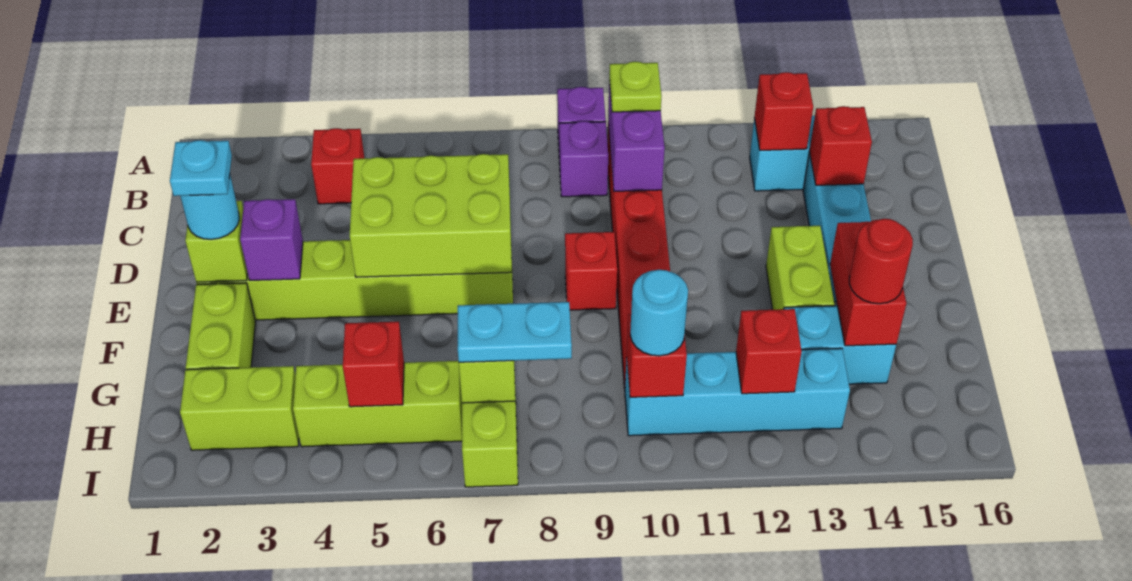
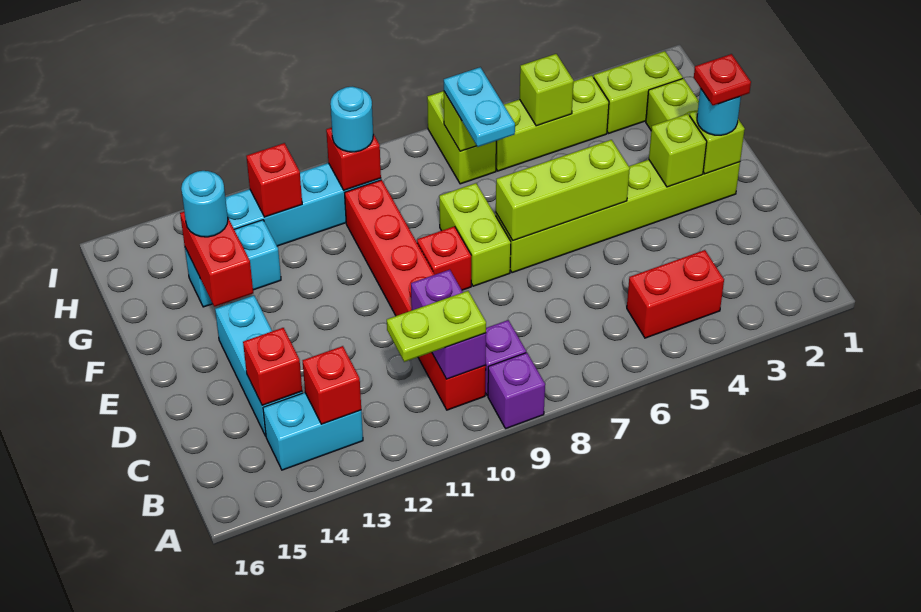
red brick B4 level 1 -> red brick B4:B5 level 1
lime plate B10 level 3 -> lime plate B10:B11 level 3
lime brick D5:E7 level 2 -> lime brick E5:E7 level 2
cyan plate E2 level 4 -> red plate E2 level 4
purple brick E3 level 2 -> lime brick E3 level 2
lime brick E13:F13 level 1 -> lime brick E8:F8 level 1
red round brick G14 level 3 -> cyan round brick G14 level 3
red brick H5 level 2 -> lime brick H5 level 2
cyan plate H7:H8 level 3 -> cyan plate G7:H7 level 3

